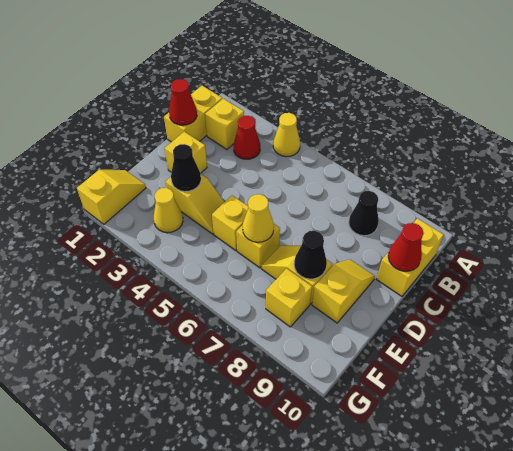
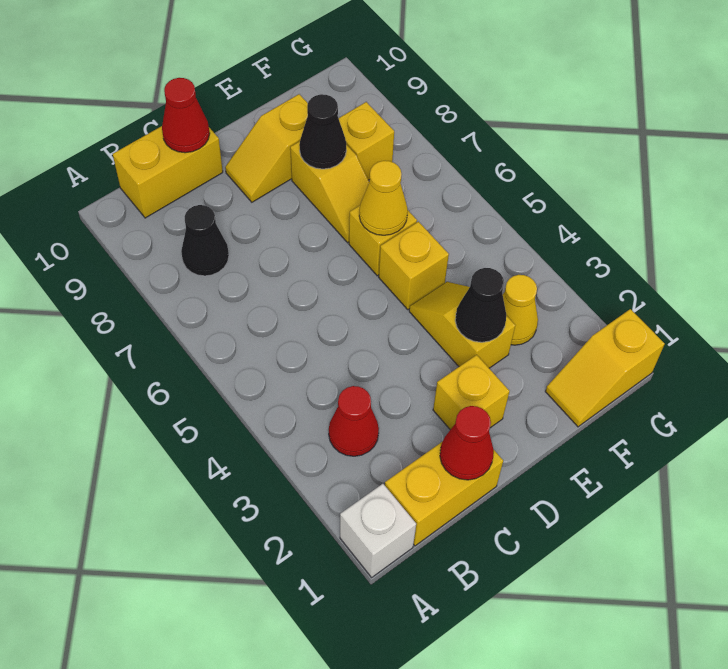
none -> white brick A1 level 1
yellow cone A4 level 1 -> none
yellow brick B2 level 1 -> none

